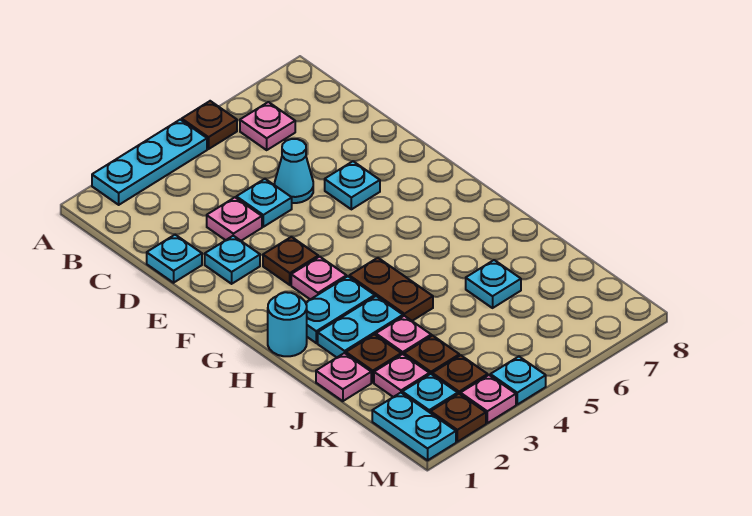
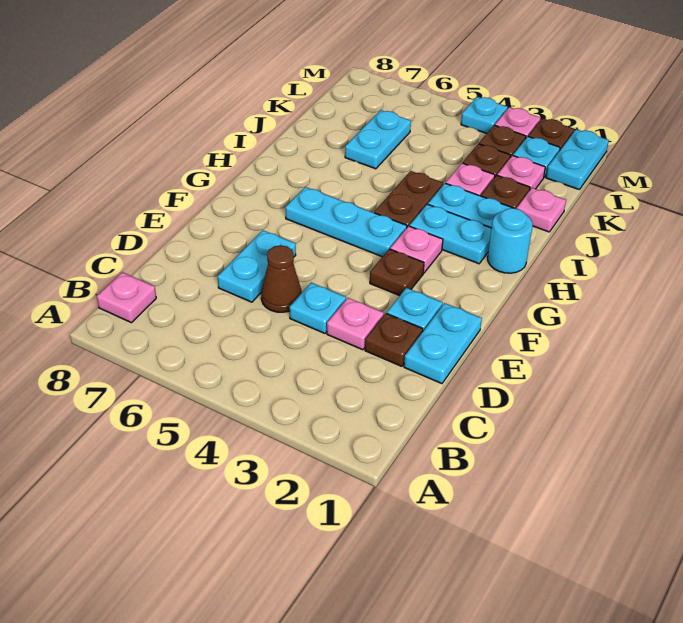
cyan plate A2:A4 level 1 -> cyan plate G4:G6 level 1
brown plate A5 level 1 -> brown plate D2 level 1
pink plate B6 level 1 -> pink plate B8 level 1
cyan plate D1 level 1 -> cyan plate D1:E1 level 1
cyan cone D5 level 1 -> brown cone D5 level 1
cyan plate E6 level 1 -> cyan plate D6:E6 level 1
cyan plate J6 level 1 -> cyan plate J6:K6 level 1

